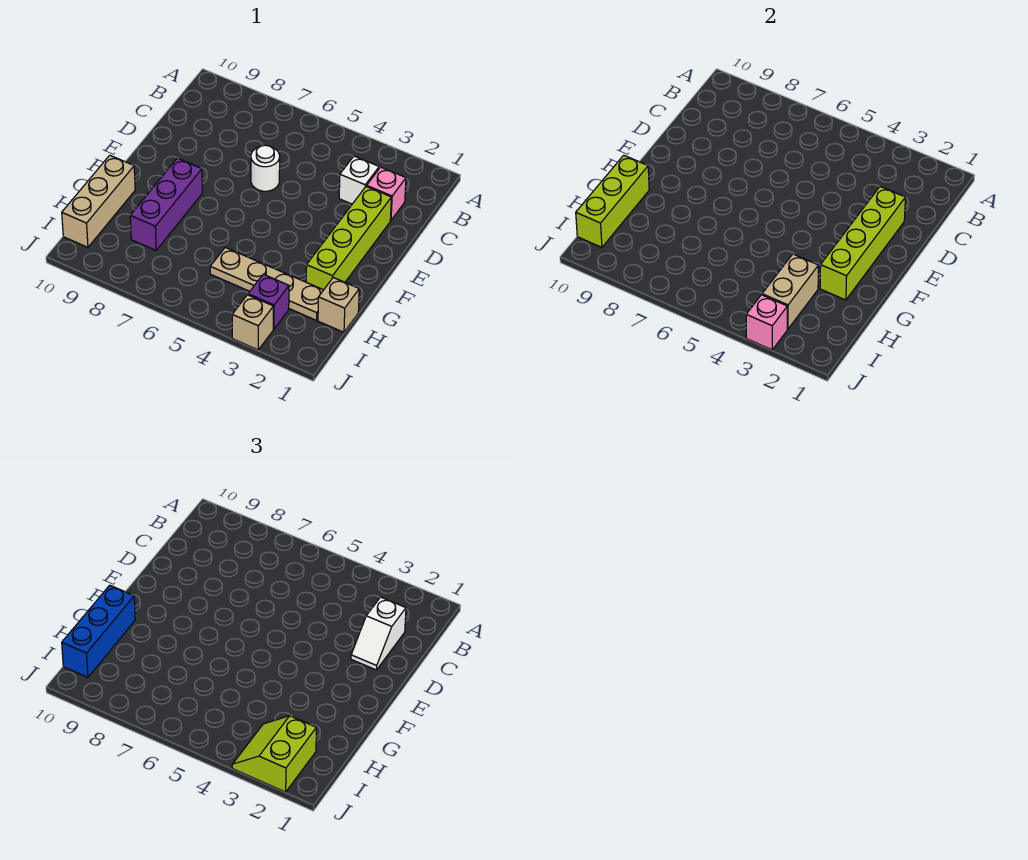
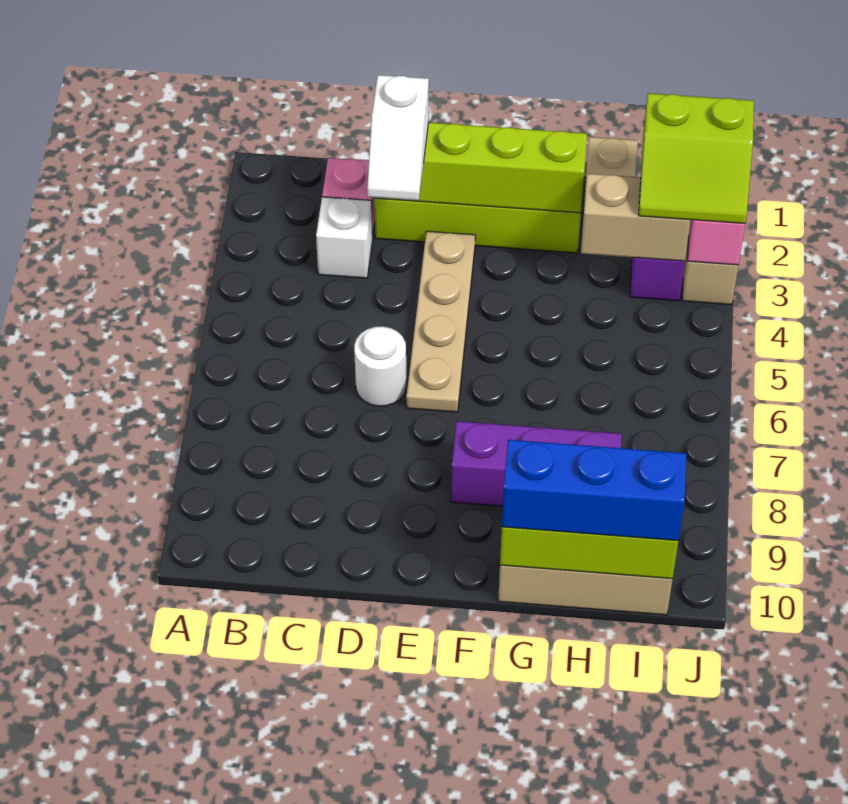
white slope C2:D2 level 3 top C -> white slope D2:D3 level 3 top 2
tan plate H2:H5 level 1 -> tan plate E3:E6 level 1

